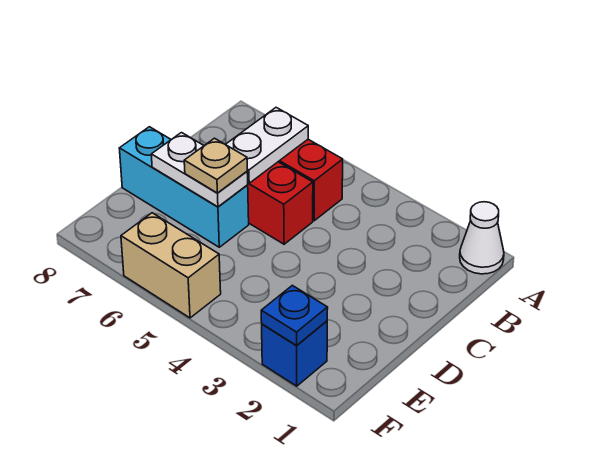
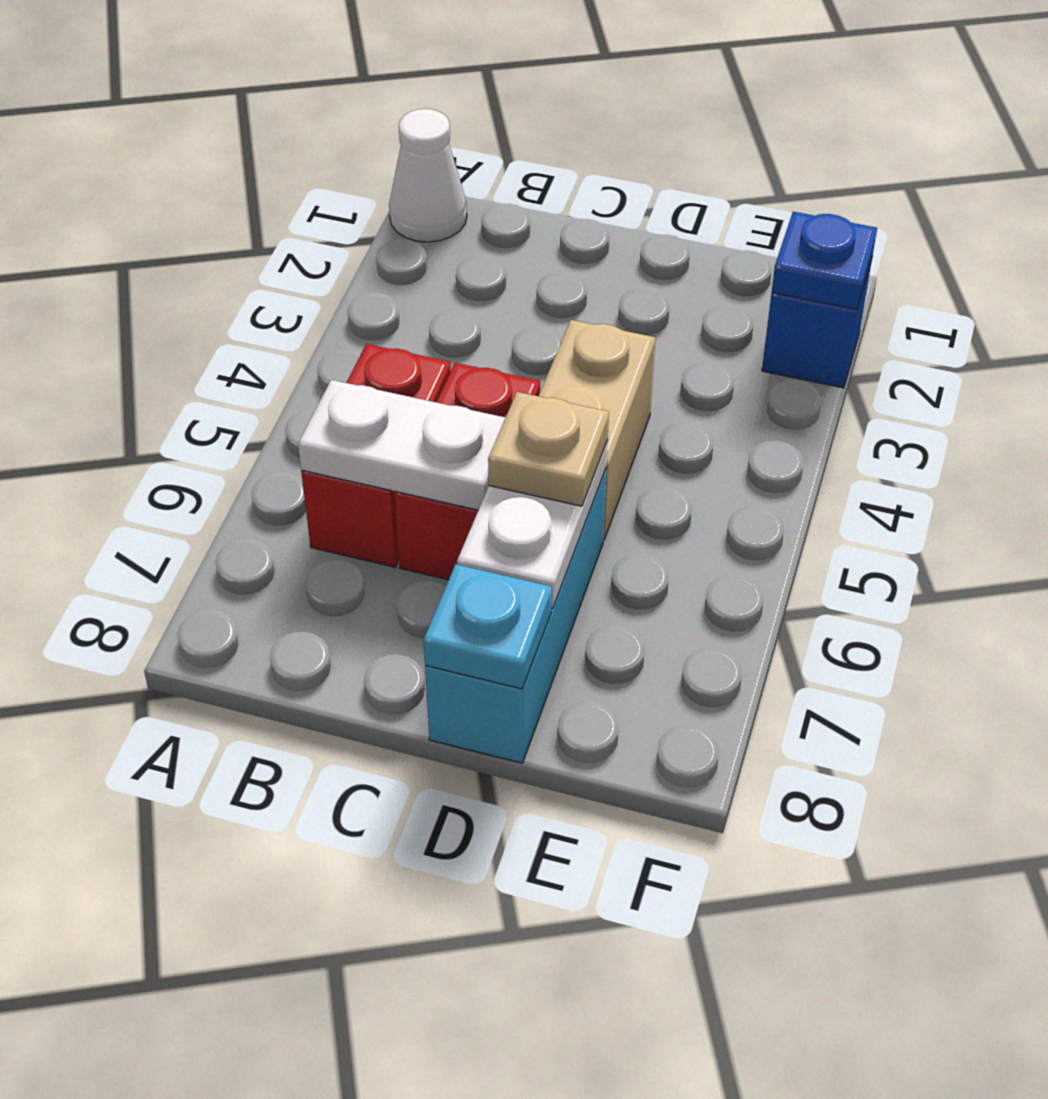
none -> cyan plate D8 level 2
tan brick F5:F6 level 1 -> tan brick D4:D5 level 1

